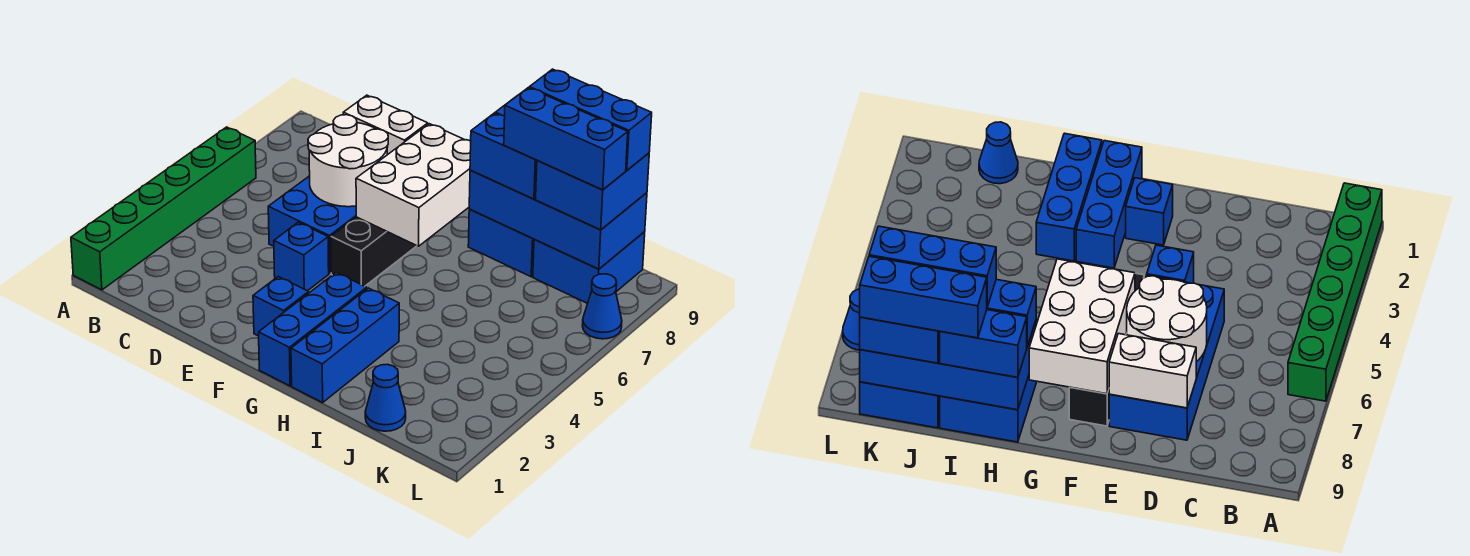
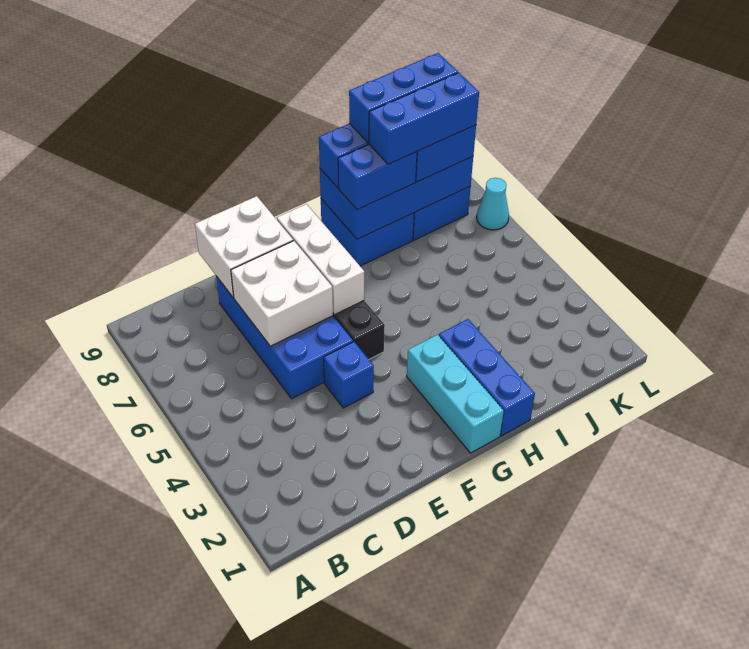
green brick A1:A6 level 1 -> none
white round brick D6:E7 level 2 -> white brick D6:E7 level 2
white brick D8:E8 level 2 -> white brick D8:E9 level 2
blue brick F2 level 1 -> none
white brick F6:G8 level 2 -> white brick F6:F8 level 2
blue brick G1:G3 level 1 -> cyan brick G1:G3 level 1
blue cone J1 level 1 -> none
blue cone L7 level 1 -> cyan cone L7 level 1

